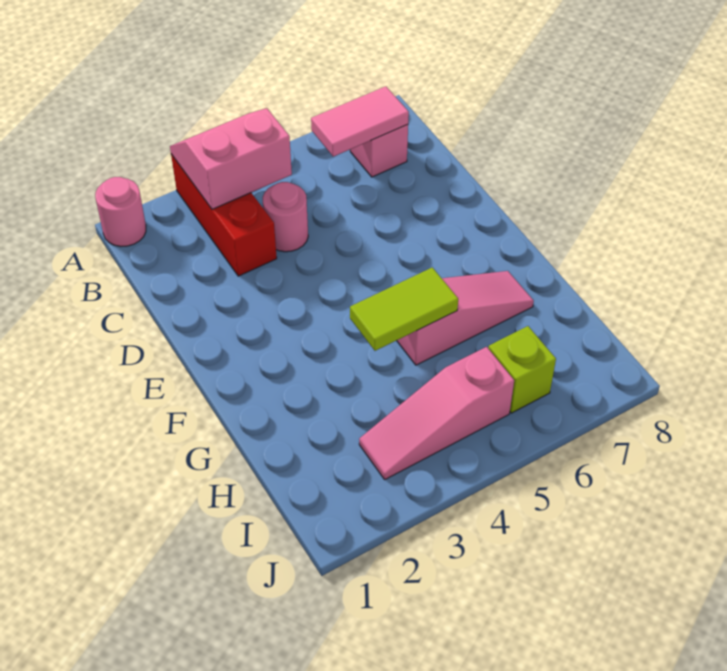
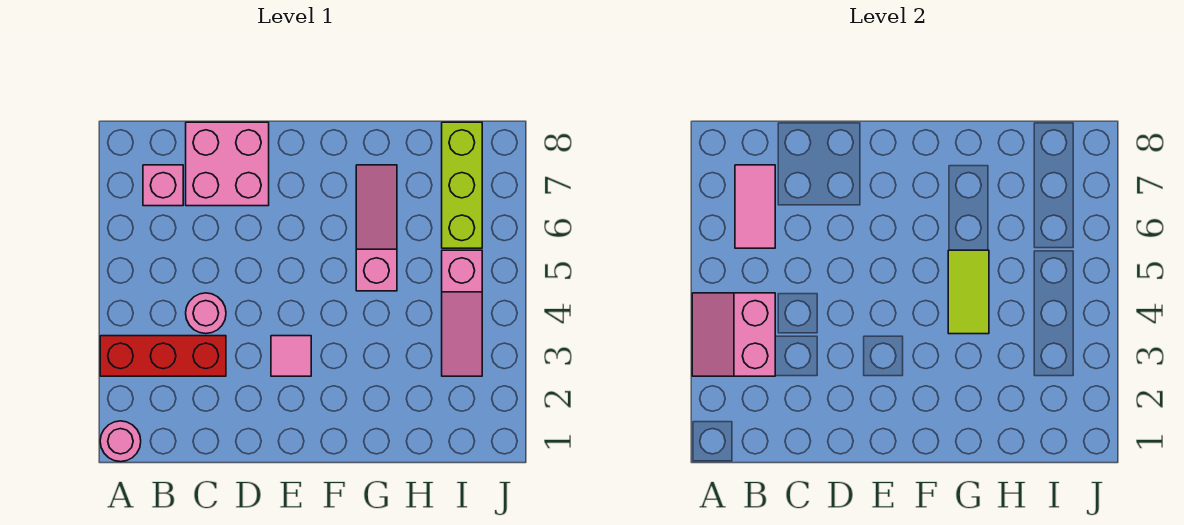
none -> pink brick C7:D8 level 1
none -> pink tile E3 level 1
lime brick I6 level 1 -> lime brick I6:I8 level 1

